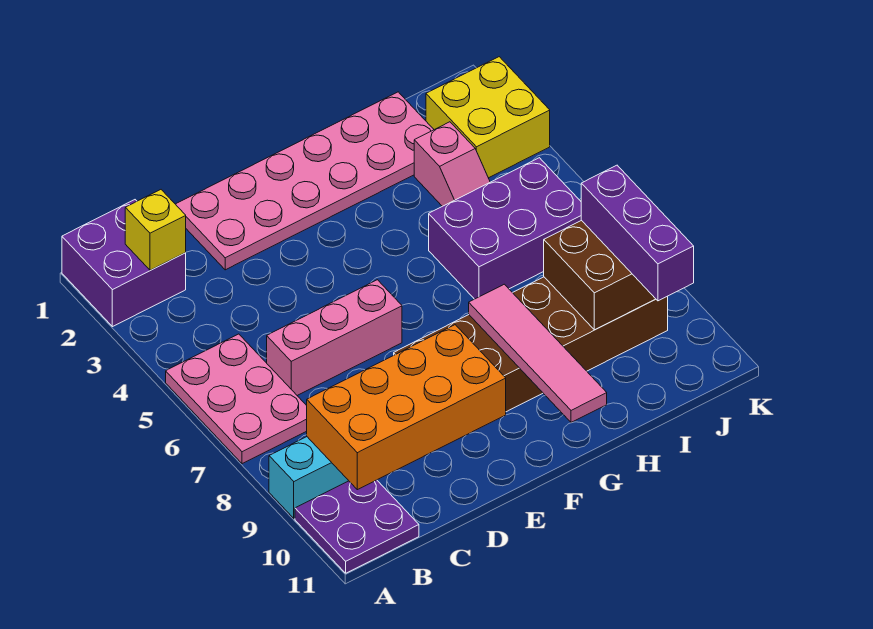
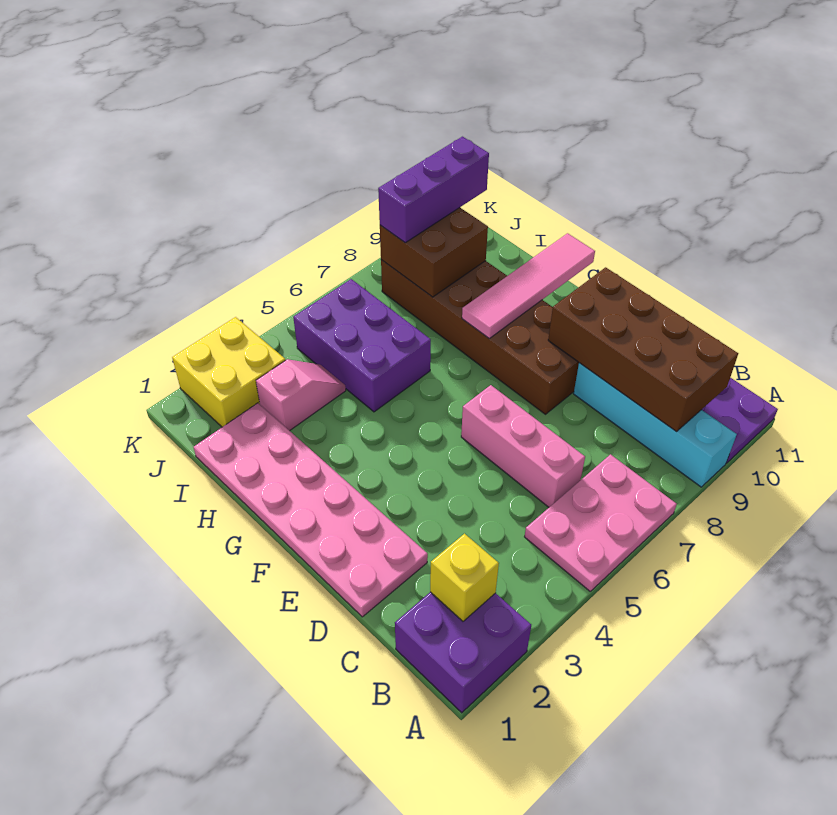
orange brick B9:E10 level 2 -> brown brick B9:E10 level 2

